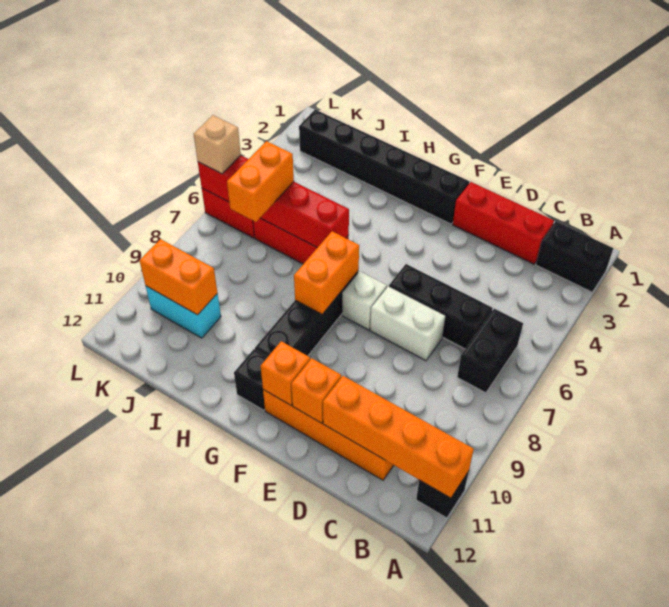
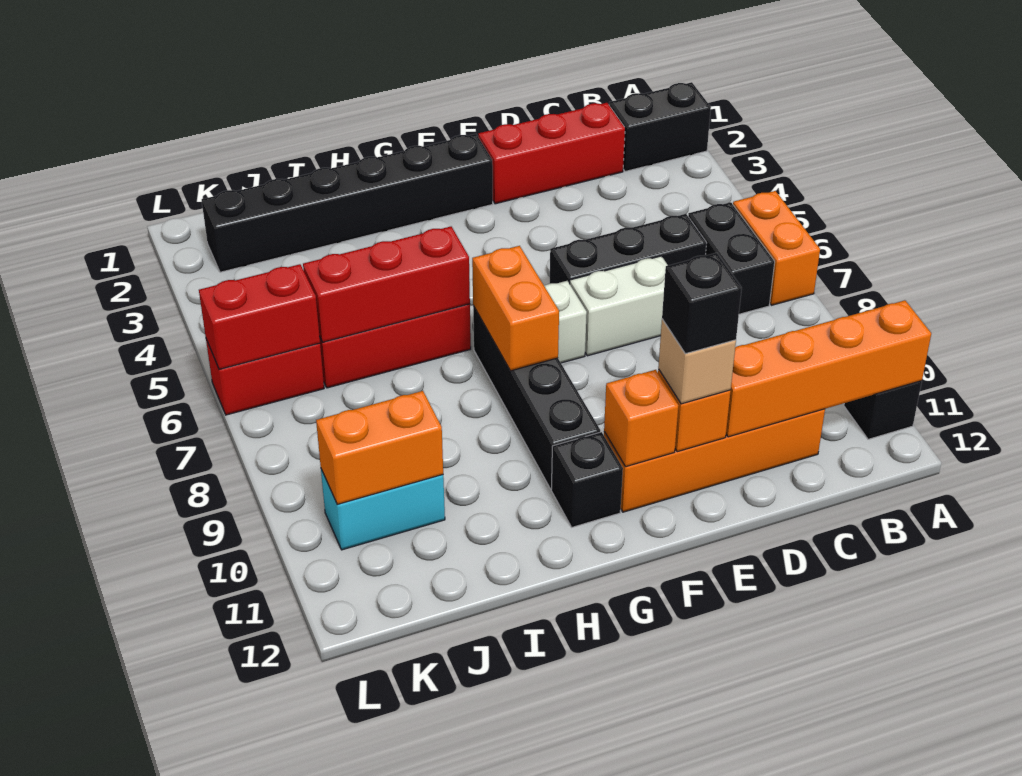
none -> black brick E11 level 4
orange brick J6:J7 level 3 -> orange brick A6:A7 level 1
tan brick L6 level 3 -> tan brick E11 level 3

